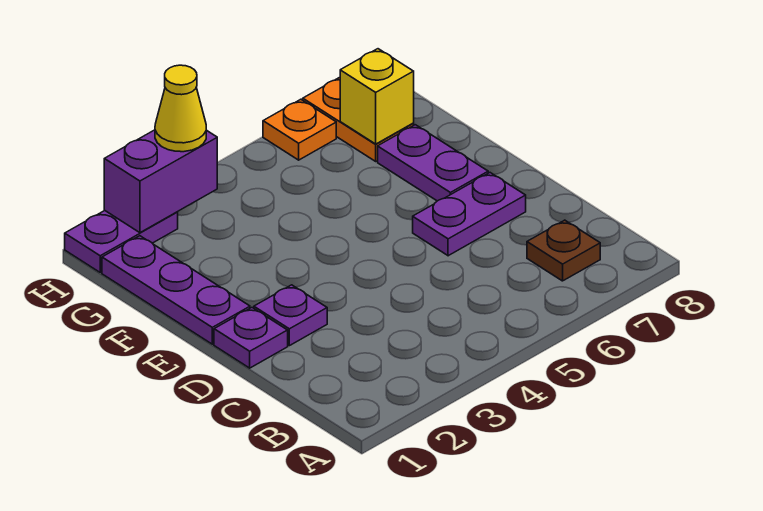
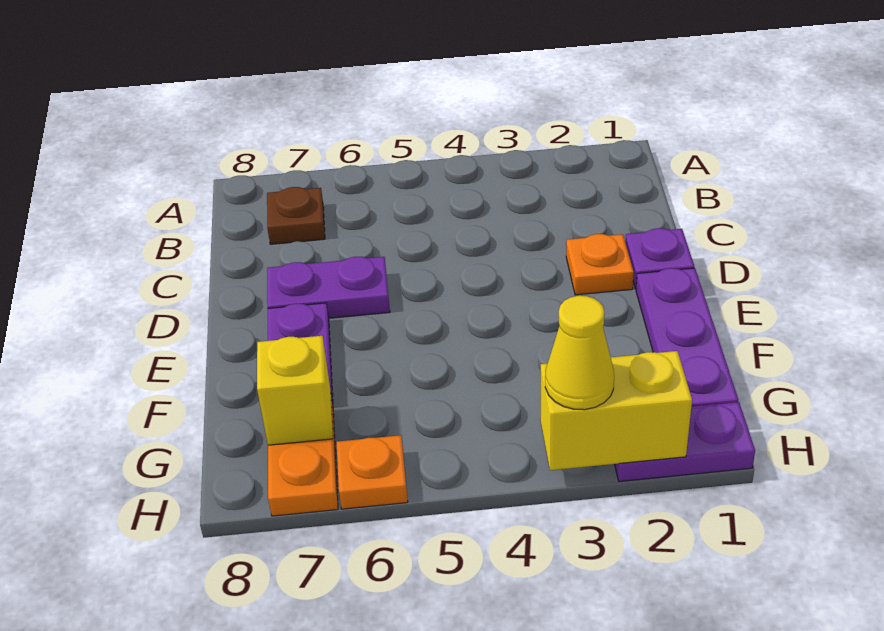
purple plate D2 level 1 -> orange plate D2 level 1
purple brick H2:H3 level 2 -> yellow brick H2:H3 level 2

